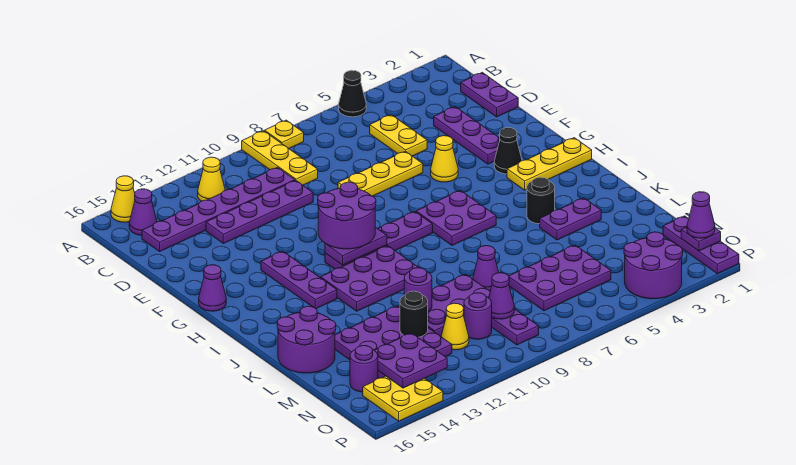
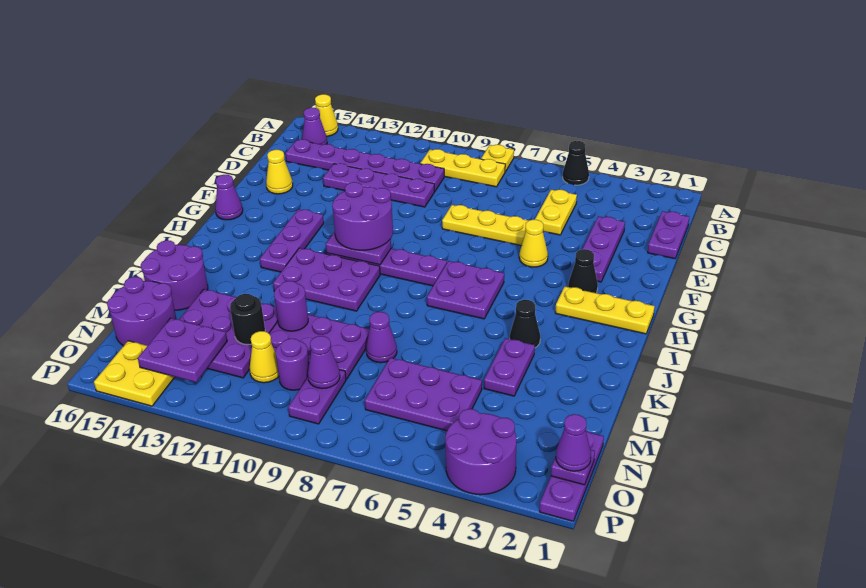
yellow plate A9:C9 level 1 -> yellow plate B8:B10 level 1
yellow cone B12 level 1 -> yellow cone E15 level 1
black round brick J4 level 1 -> black cone J4 level 1
purple plate K3:K4 level 1 -> purple plate K4:L4 level 1
purple round brick N15 level 1 -> purple round brick M15:N16 level 1

